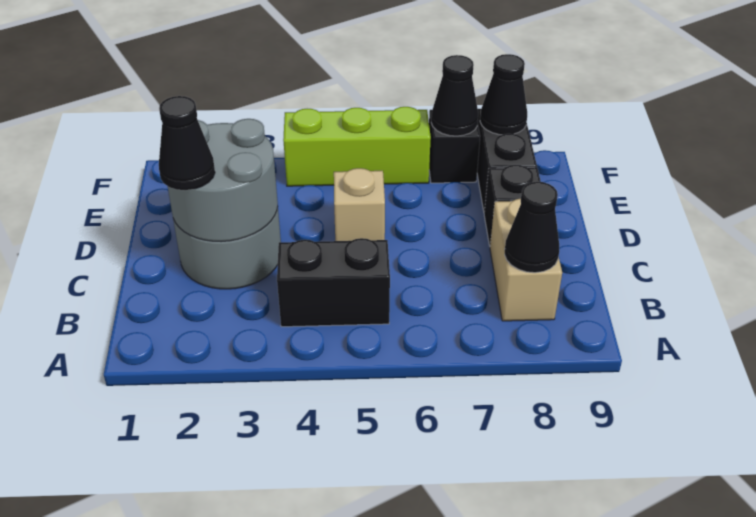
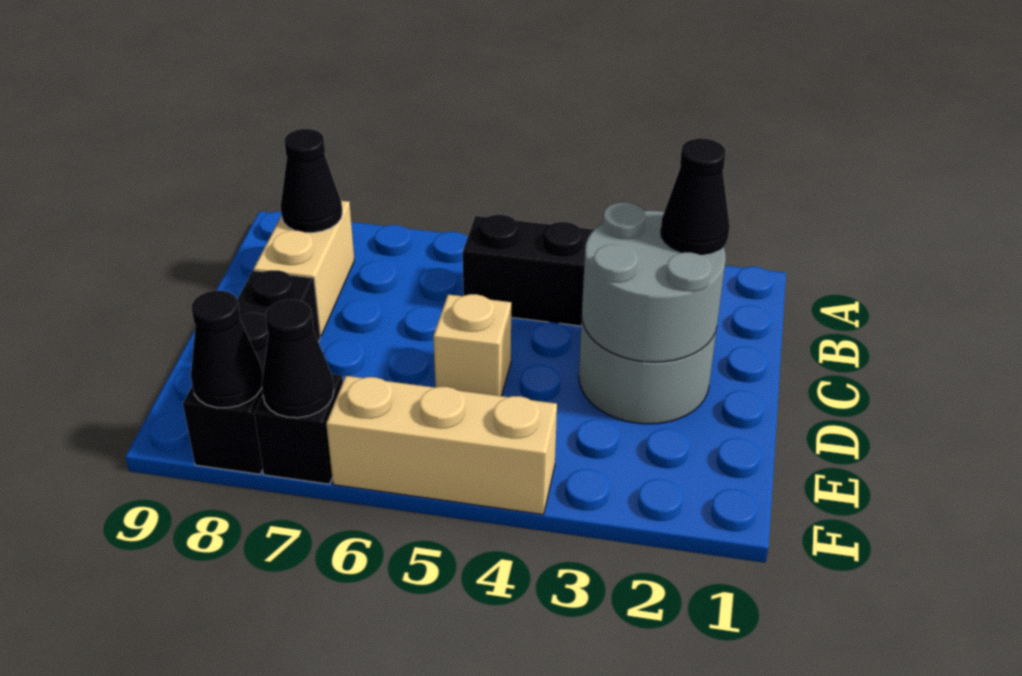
lime brick F4:F6 level 1 -> tan brick F4:F6 level 1

